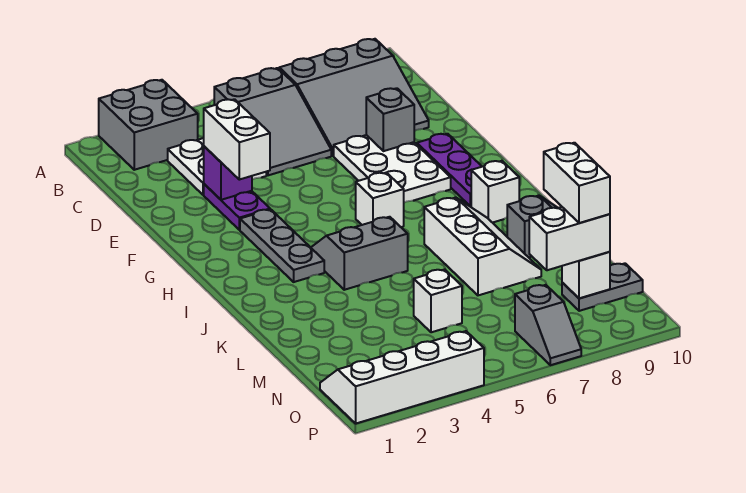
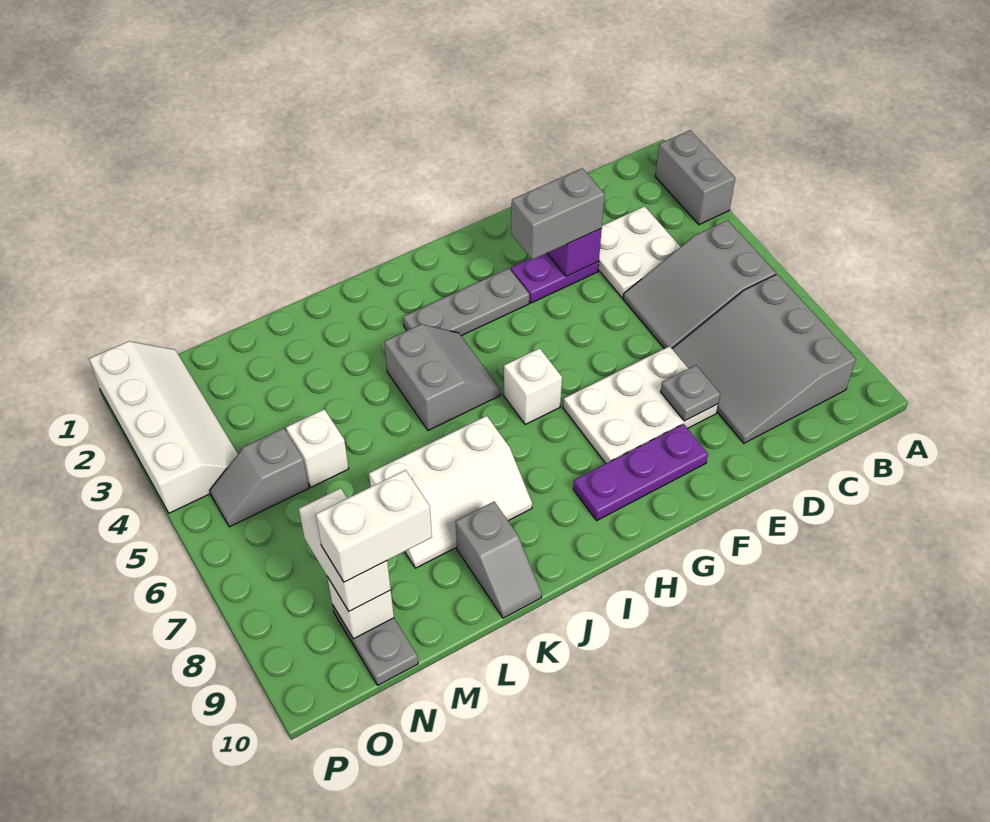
grey brick A2:B3 level 1 -> grey brick A2:A3 level 1
white brick E3:F3 level 3 -> grey brick E3:F3 level 3
grey brick E8 level 2 -> grey plate E8 level 2
white brick I9 level 1 -> none
grey slope O7:P7 level 1 top O -> grey slope N5:O5 level 1 top N

